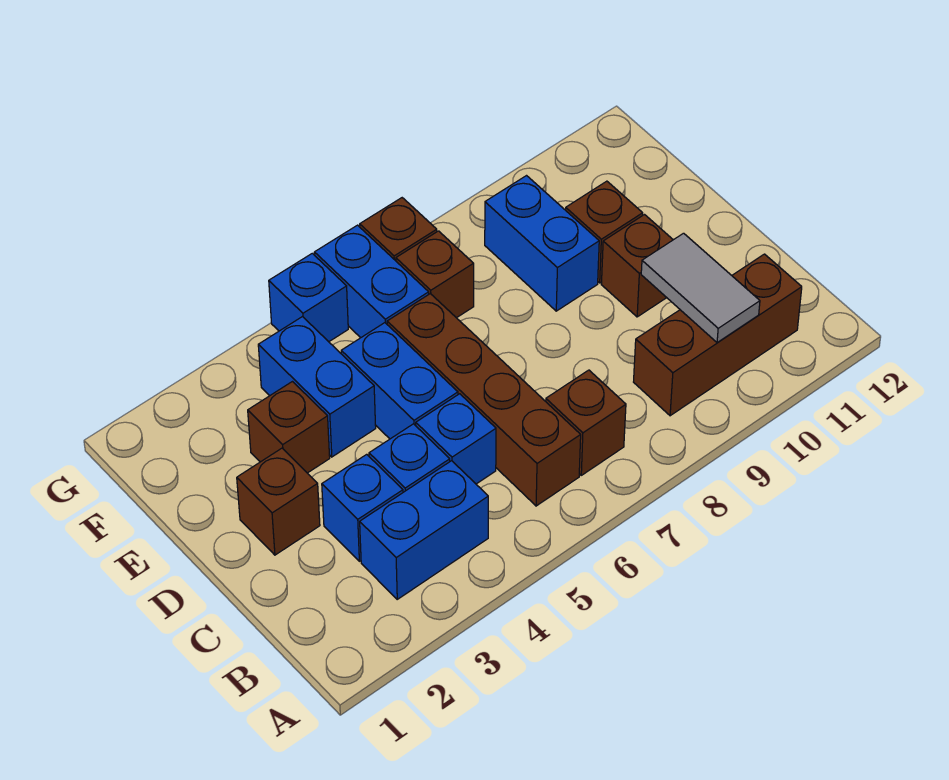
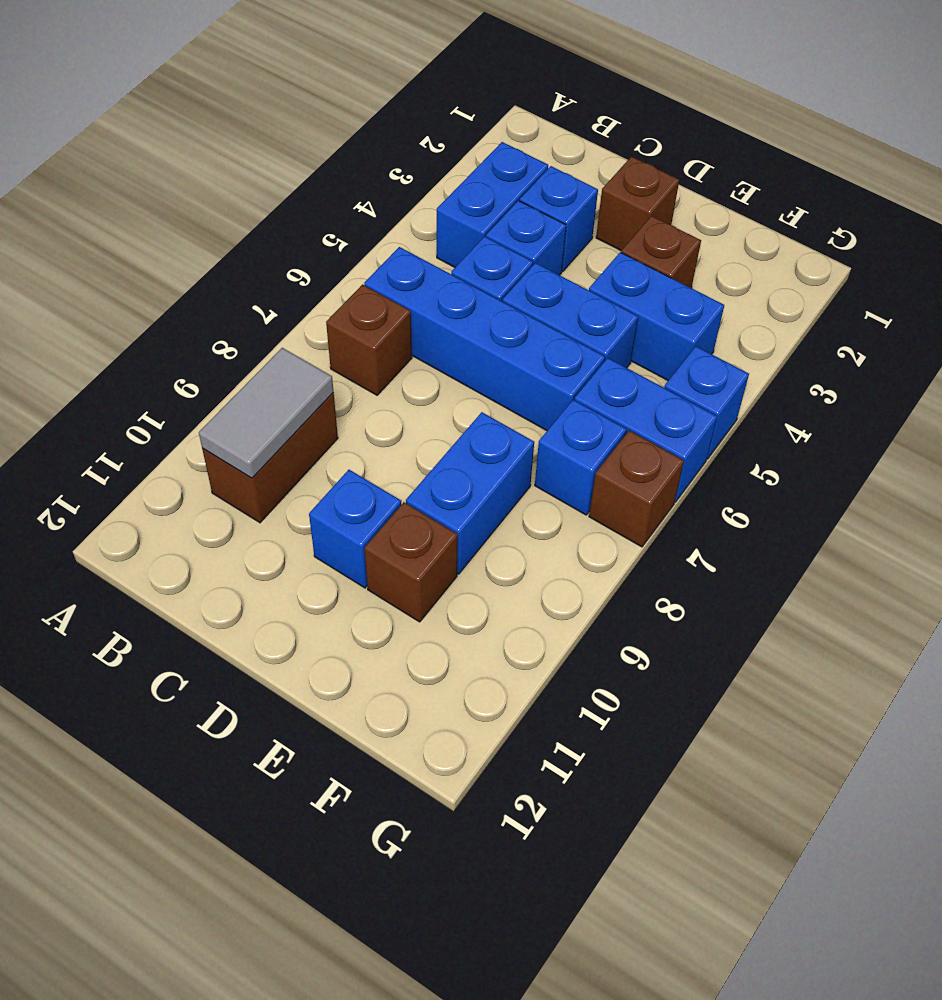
brown brick B6:E6 level 1 -> blue brick B6:E6 level 1
brown brick B9:B11 level 1 -> brown brick B9:B10 level 1
grey tile B10:C10 level 2 -> grey tile B9:B10 level 2
brown brick D10 level 1 -> blue brick D10 level 1
blue brick E9:F9 level 1 -> blue brick E8:E9 level 1
brown brick F7 level 1 -> blue brick F7 level 1

